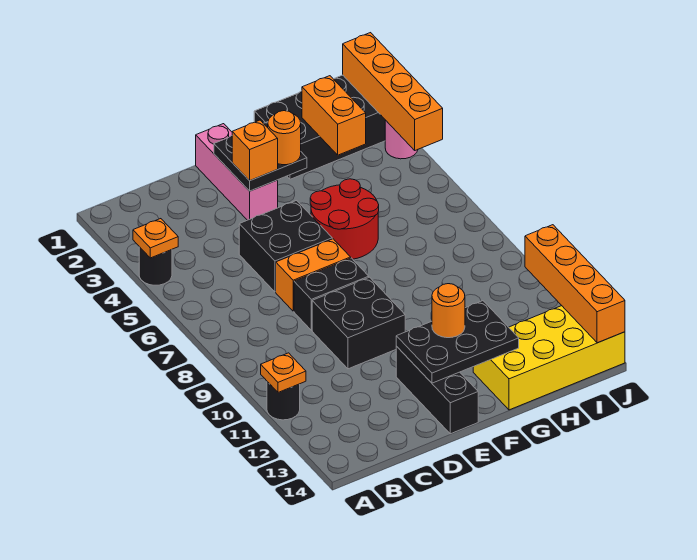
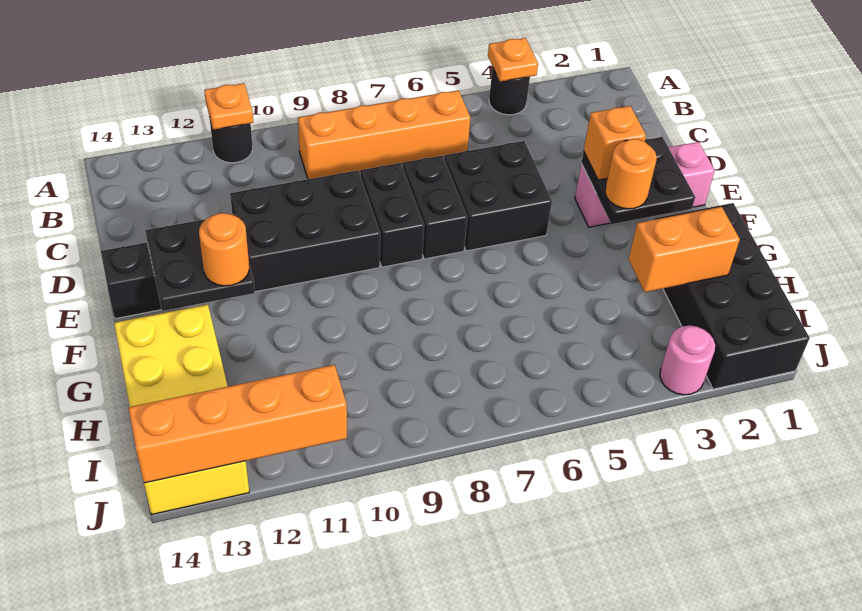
orange brick D7:E7 level 1 -> black brick D7:E7 level 1
black brick D9:E10 level 1 -> black brick D9:E11 level 1
black plate E12:G13 level 2 -> black plate E12:F13 level 2
red round brick F5:G6 level 1 -> none
orange brick J1:J4 level 2 -> orange brick B6:B9 level 1

